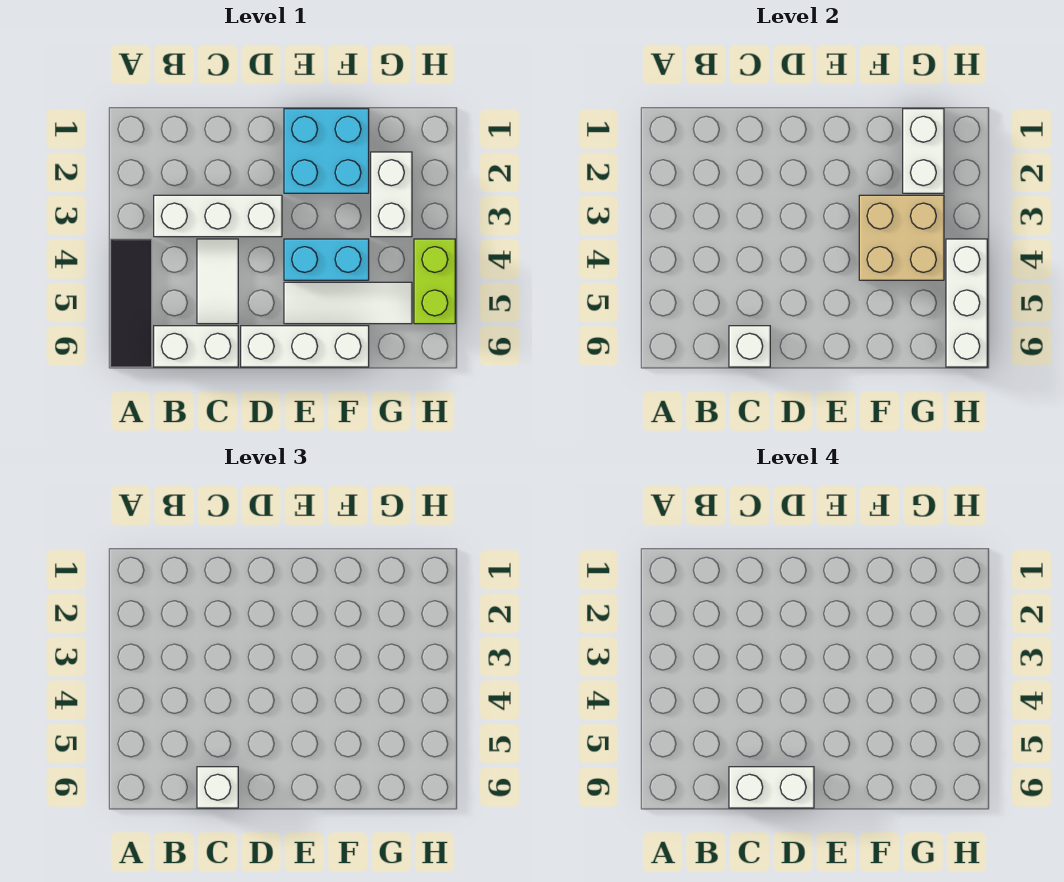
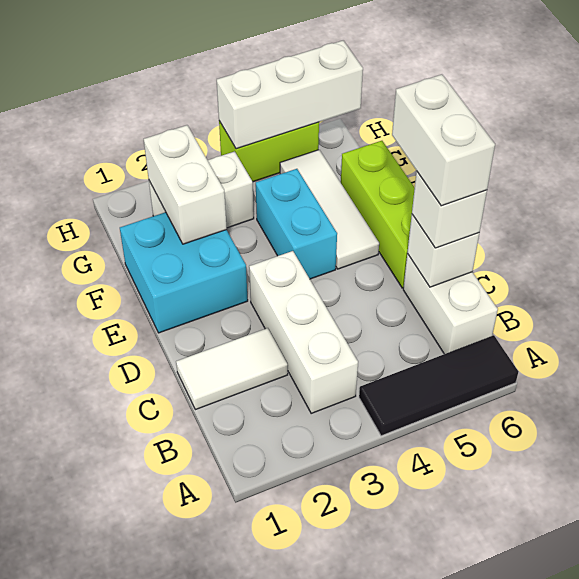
white tile C4:C5 level 1 -> white tile C1:C2 level 1
white brick D6:F6 level 1 -> lime brick D6:F6 level 1
tan brick F3:G4 level 2 -> none
white brick G1:G2 level 2 -> white brick F2:G2 level 2

